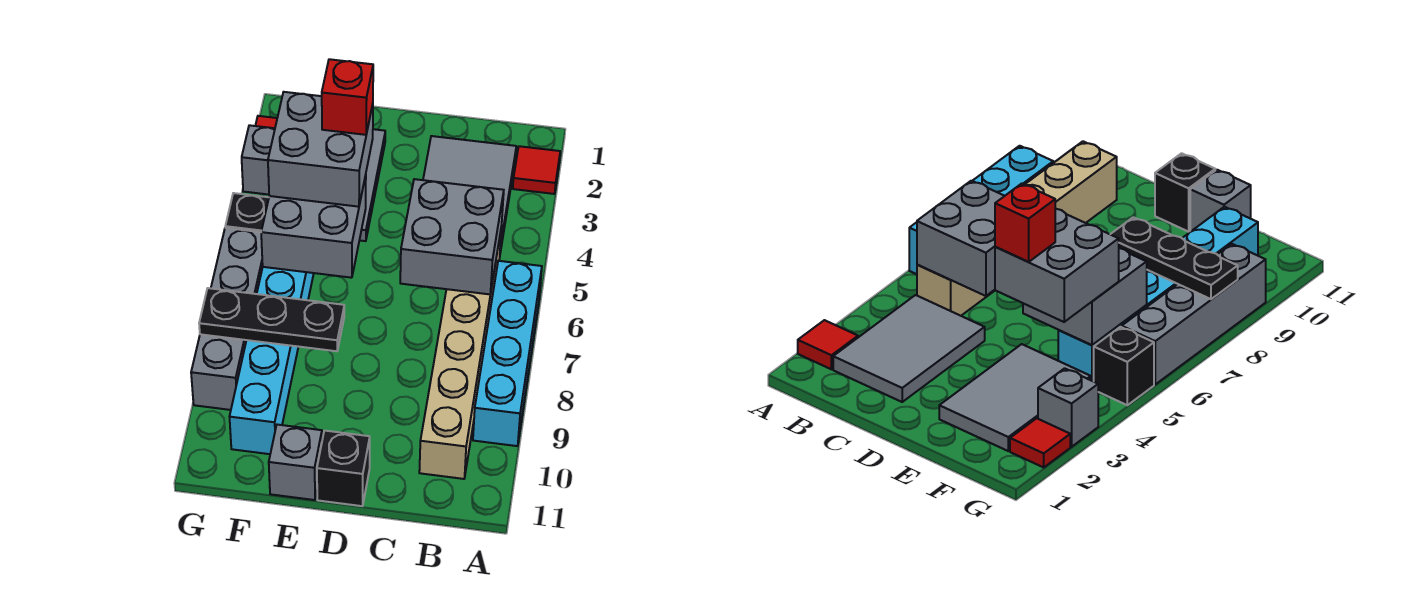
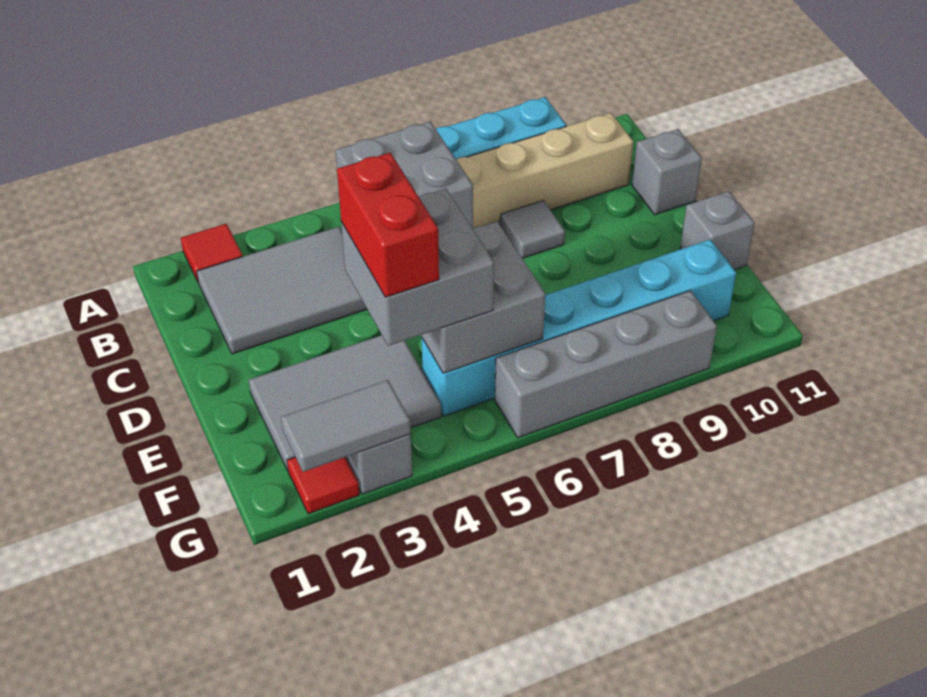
none -> grey tile C8 level 1
none -> grey brick C11 level 1
black brick D11 level 1 -> none
red brick E4 level 4 -> red brick E4:F4 level 4
black plate E8:G8 level 2 -> none
none -> grey tile G2:G3 level 2
black brick G5 level 1 -> none

